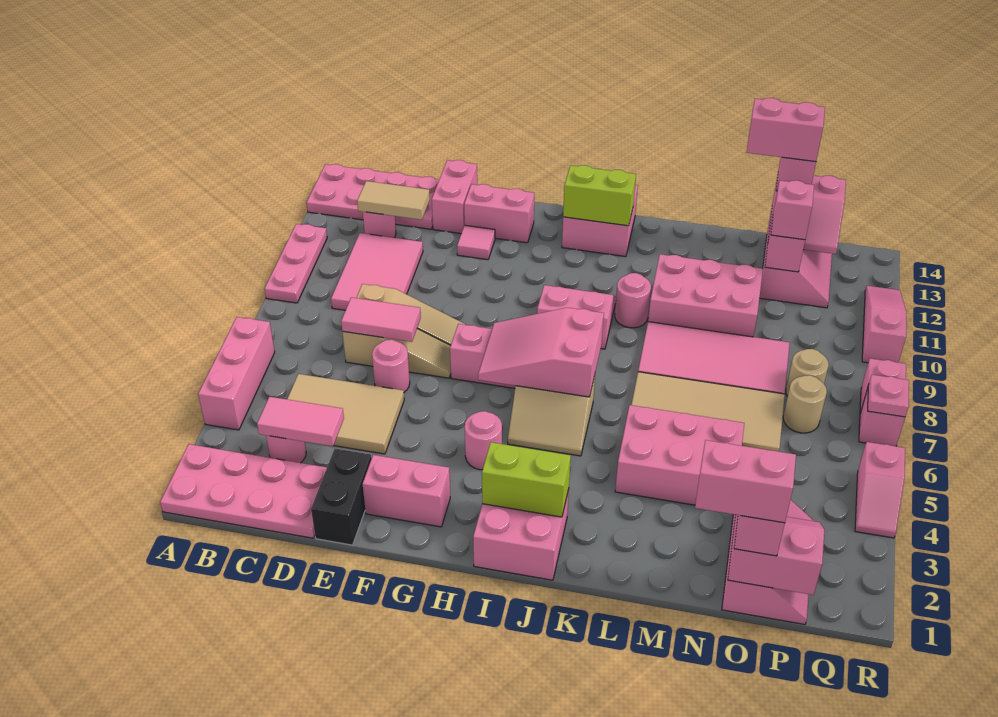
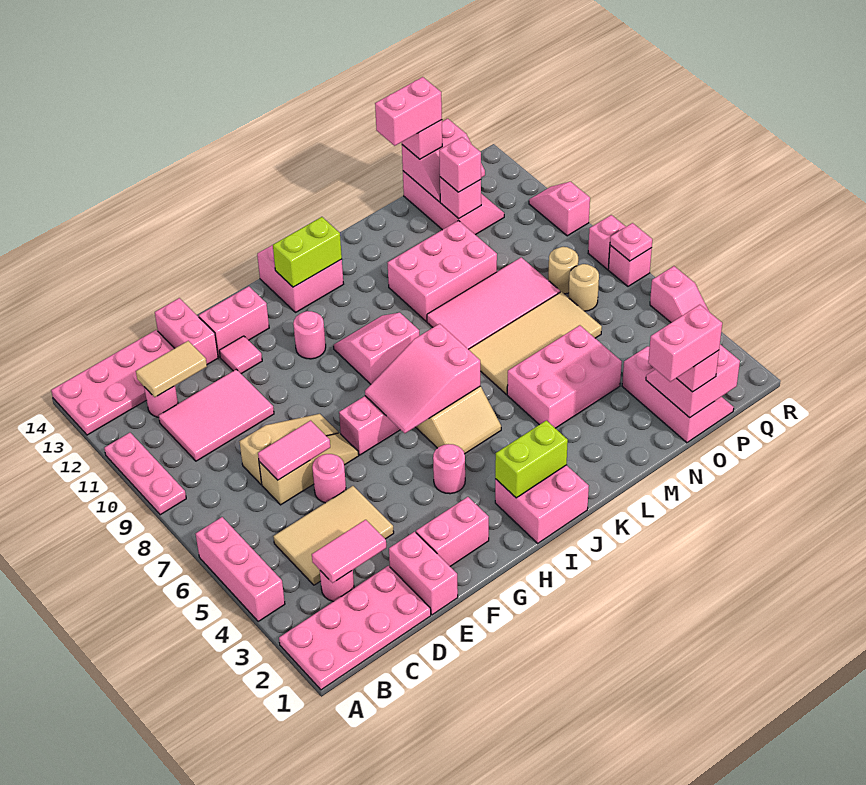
pink tile C9:D11 level 1 -> pink tile C10:E11 level 1
black brick E1:E2 level 1 -> pink brick E1:E2 level 1
pink round brick K10 level 1 -> pink round brick H11 level 1
pink slope R10:R12 level 1 top 10 -> pink slope R10:R11 level 1 top 10

